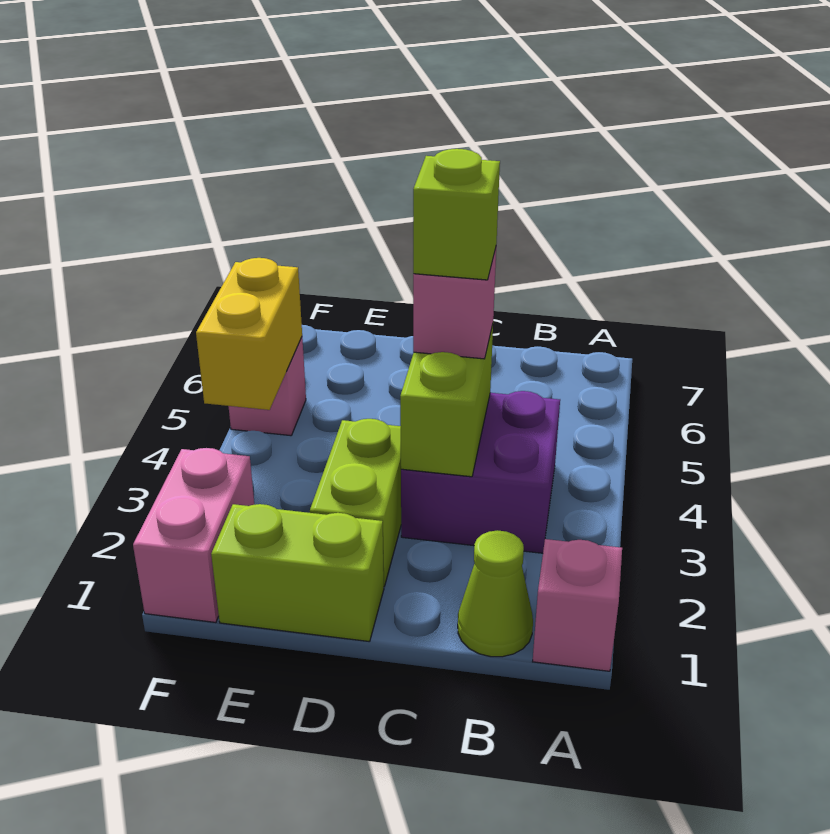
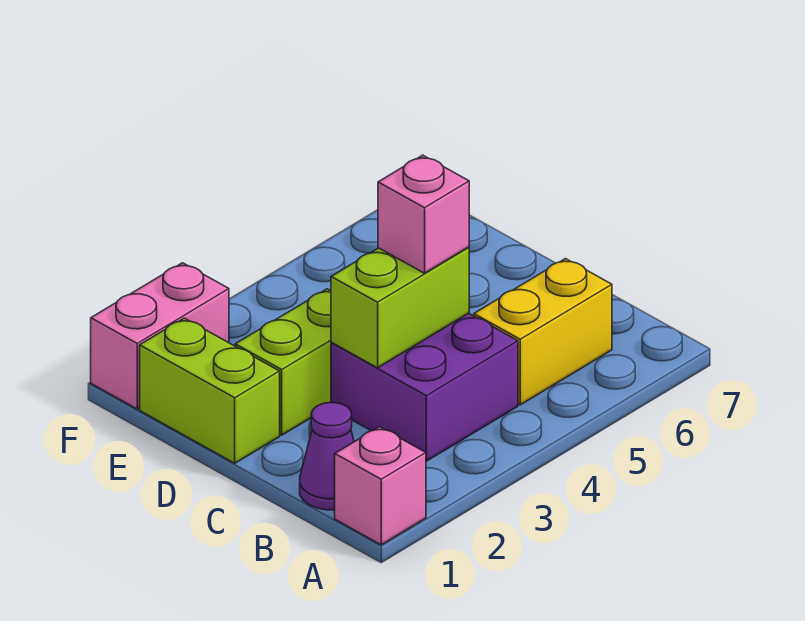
lime cone B1 level 1 -> purple cone B1 level 1
lime brick C4 level 4 -> none
yellow brick F4:F5 level 2 -> yellow brick B5:B6 level 1
pink brick F5 level 1 -> none

